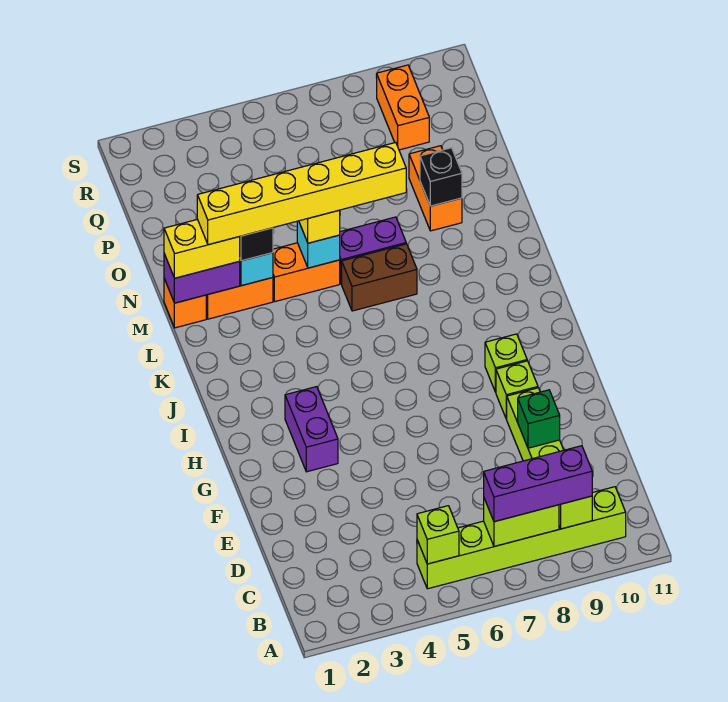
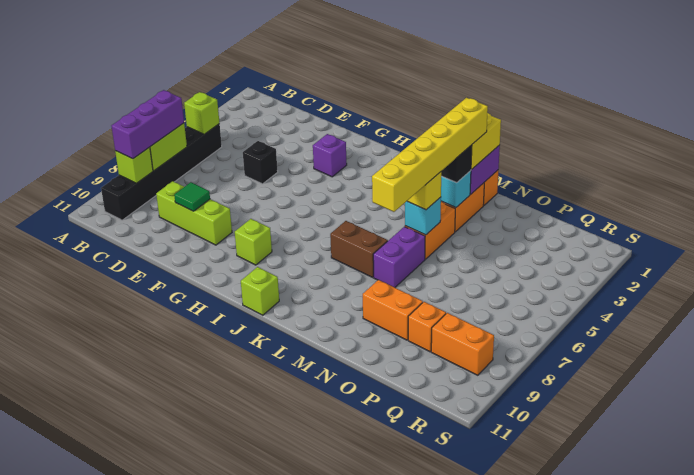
lime brick B5:B10 level 1 -> black brick B5:B10 level 1
green brick E9 level 2 -> green tile E9 level 2
purple brick G3:H3 level 1 -> purple brick G3 level 1
lime brick G9 level 1 -> lime brick J11 level 1
brown brick L6:L7 level 1 -> brown brick K7:L7 level 1
black brick N9 level 2 -> black brick E5 level 1
none -> orange brick P9 level 1

